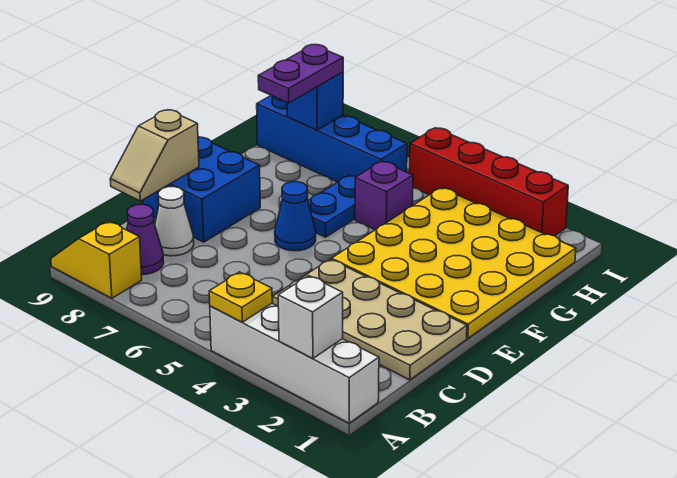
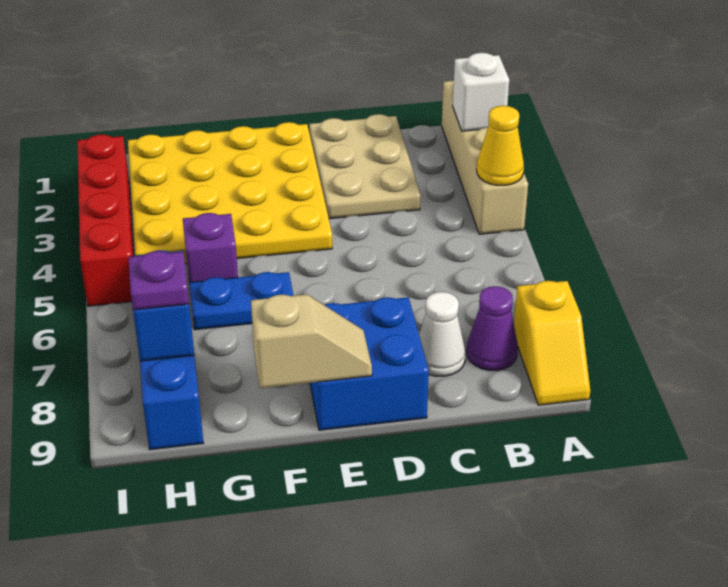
white brick A1:A4 level 1 -> tan brick A1:A4 level 1
yellow plate A4 level 2 -> yellow cone A4 level 2
tan plate C1:D4 level 1 -> tan plate C1:D3 level 1
tan slope C9:D9 level 2 top D -> tan slope E9:F9 level 2 top F
blue cone E6 level 1 -> none
purple plate G8:H8 level 3 -> purple plate H8 level 3

